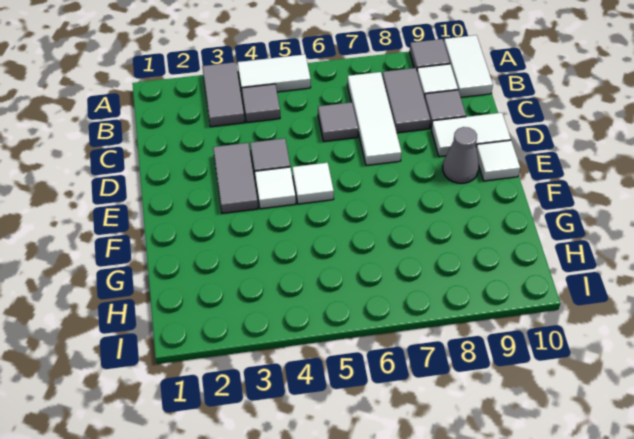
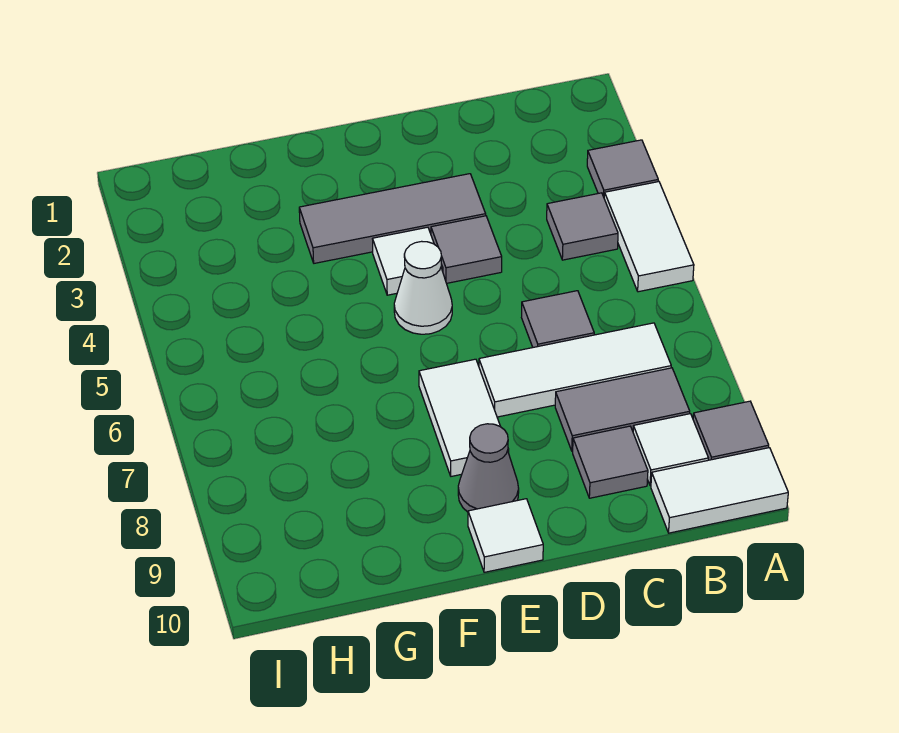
grey tile A3:B3 level 1 -> grey tile A3 level 1
grey tile D3:E3 level 1 -> grey tile D3:F3 level 1
white tile D9:D10 level 1 -> white tile E7:E8 level 1
white tile E5 level 1 -> white cone E5 level 1

